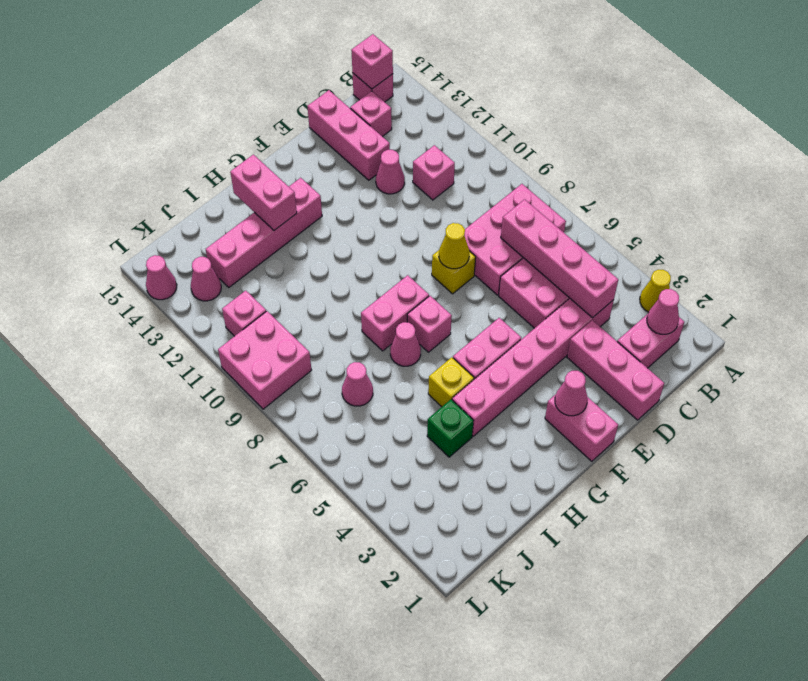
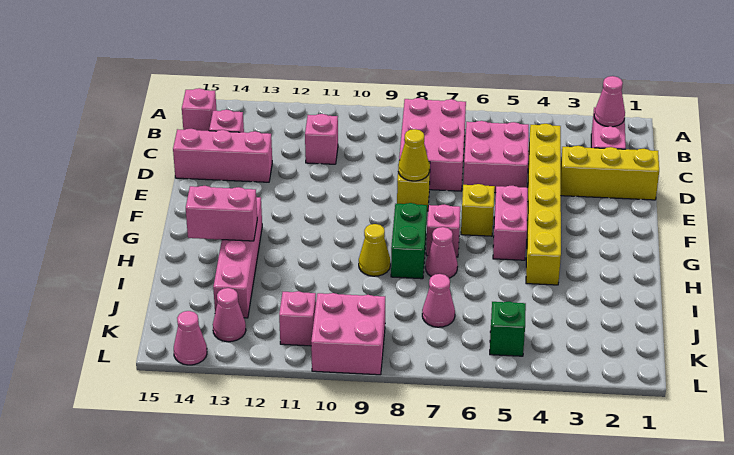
yellow cone A3 level 1 -> yellow cone H9 level 1
pink brick B15 level 2 -> none
pink brick C4:H4 level 1 -> yellow brick C4:H4 level 1
pink brick C4:C7 level 2 -> none
pink brick D1:D3 level 1 -> yellow brick D1:D3 level 1
pink cone D12 level 1 -> none
pink brick F1:F2 level 1 -> none
pink cone F2 level 2 -> none
pink brick G8:H8 level 1 -> green brick G8:H8 level 1
yellow brick H5 level 1 -> yellow brick F6 level 1
green brick I4 level 1 -> green brick K5 level 1

